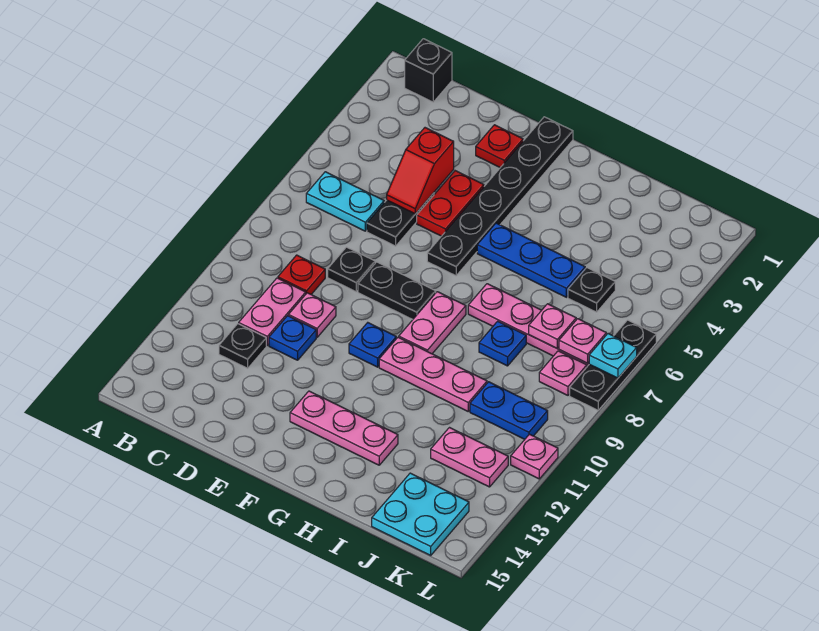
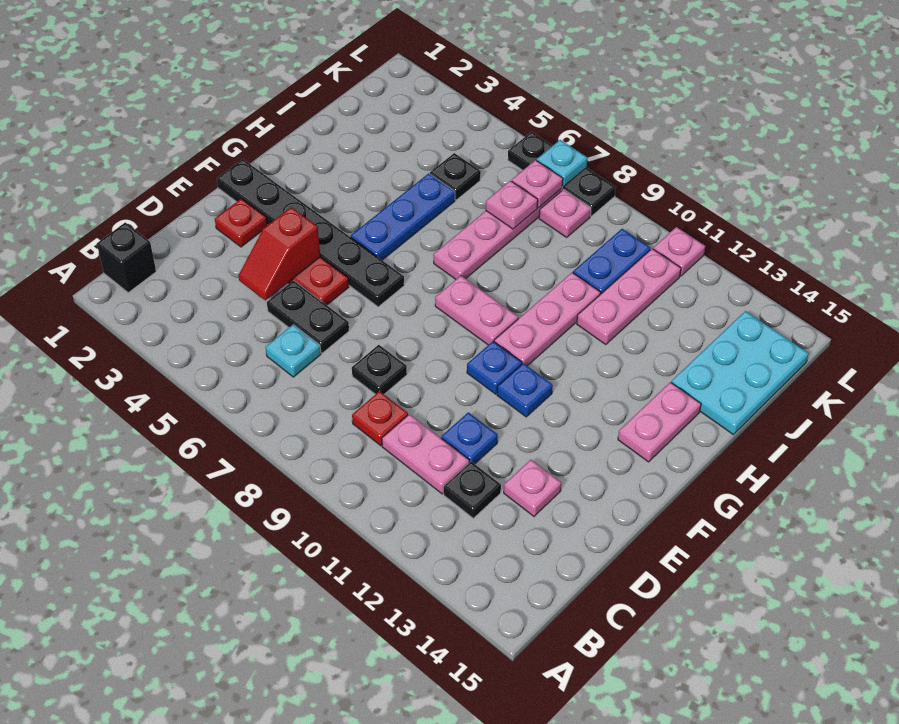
cyan plate B6:C6 level 1 -> cyan plate C6 level 1
red slope D4:D5 level 2 top 4 -> red slope D4:E4 level 2 top E
pink plate D10 level 1 -> pink plate D13 level 1
black plate E8:F8 level 1 -> none
pink plate F13:H13 level 1 -> pink plate I11:K11 level 1
blue plate I8 level 1 -> blue plate F11 level 1
pink plate J12:K12 level 1 -> pink plate G14:H14 level 1
cyan plate J14:K15 level 1 -> cyan plate I14:K15 level 1

